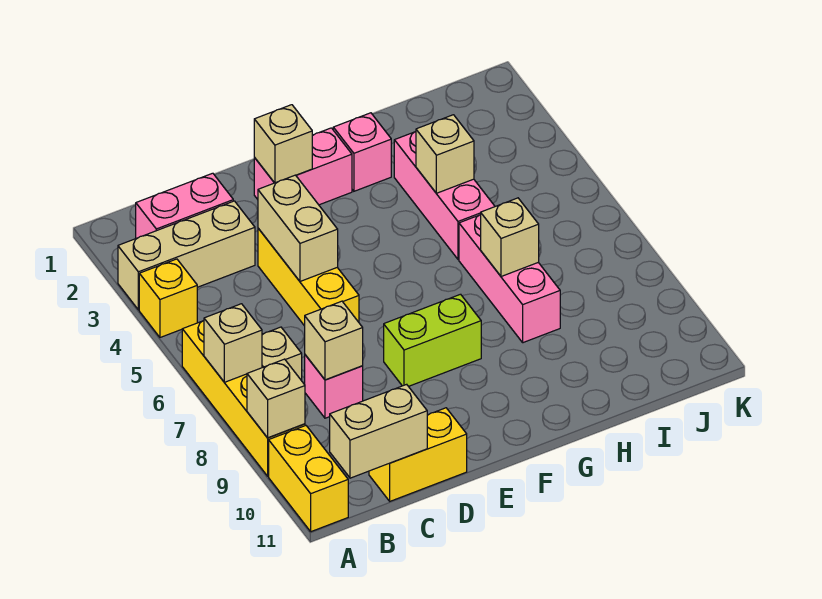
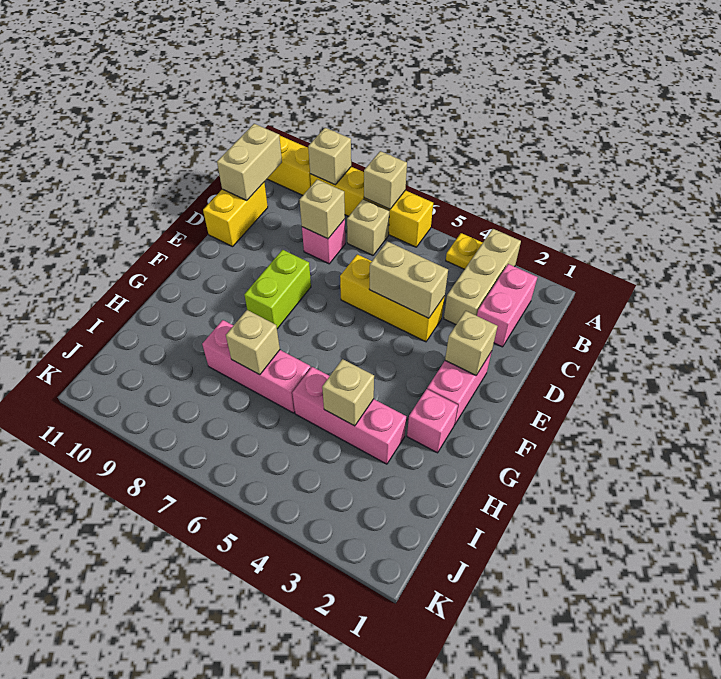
yellow brick A4 level 1 -> yellow plate A4 level 1

